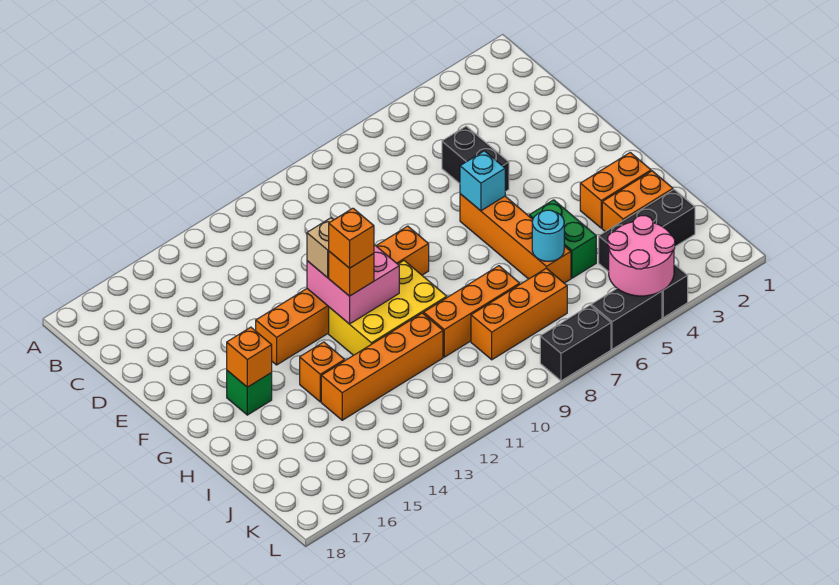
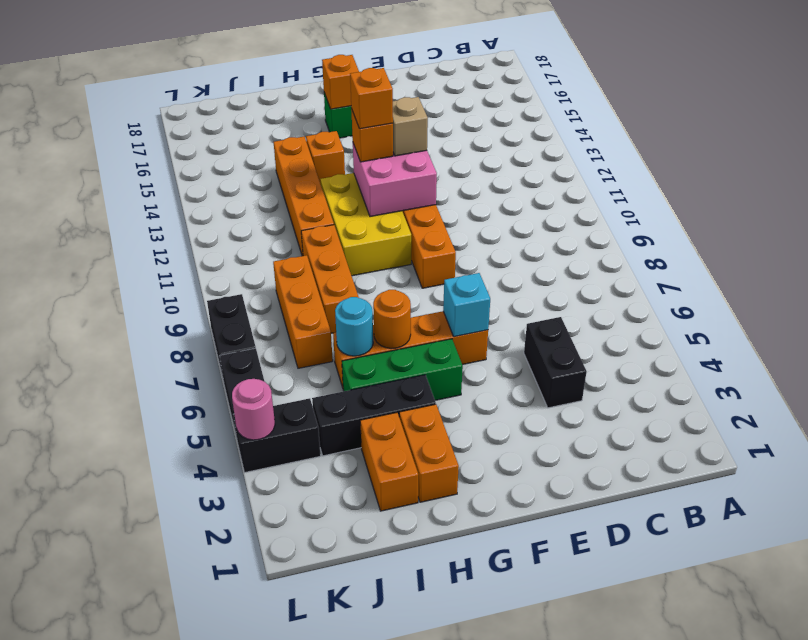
black brick D5:E5 level 1 -> black brick D4:D5 level 1
green brick H5:I5 level 1 -> green brick G5:I5 level 1
none -> orange round brick H6 level 2
black brick J2:J4 level 1 -> black brick H4:J4 level 1
pink round brick K4:L5 level 2 -> pink round brick L4 level 2

